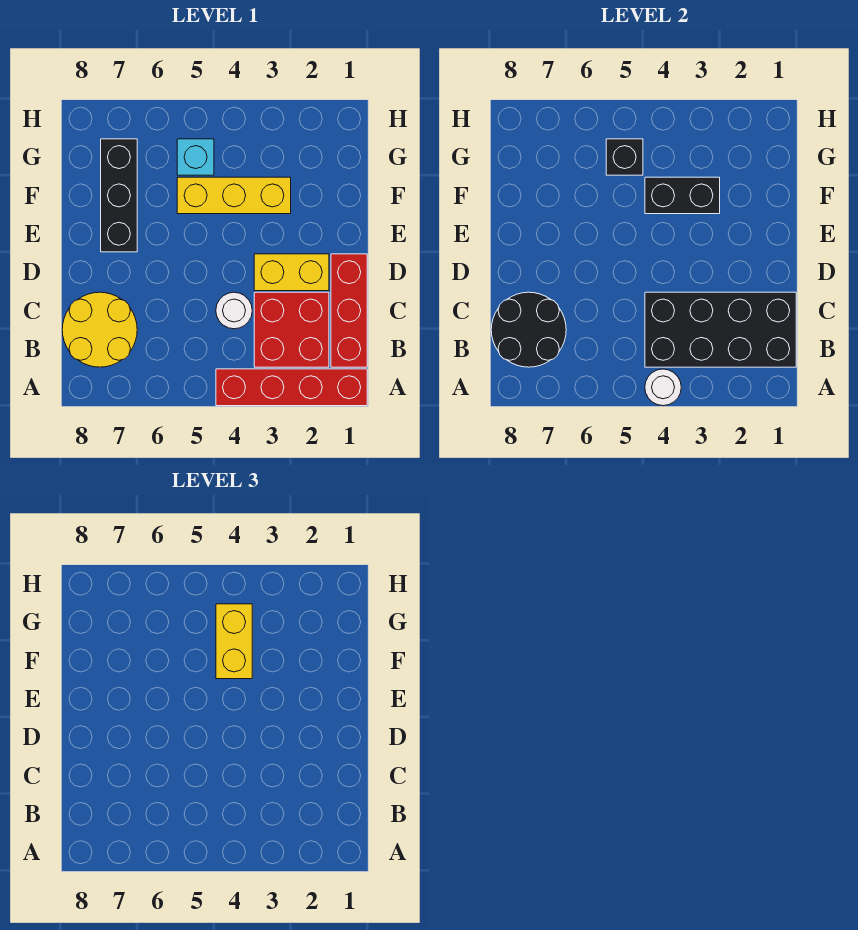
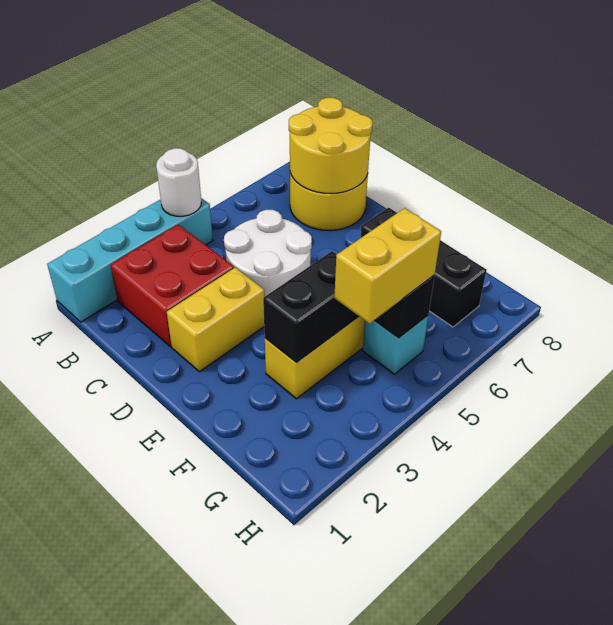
red brick A1:A4 level 1 -> cyan brick A1:A4 level 1
red brick B1:D1 level 1 -> none
black brick B1:C4 level 2 -> none
black round brick B7:C8 level 2 -> yellow round brick B7:C8 level 2
white round brick C4 level 1 -> white round brick C4:D5 level 1
yellow brick F4:G4 level 3 -> yellow brick G4:G5 level 3

